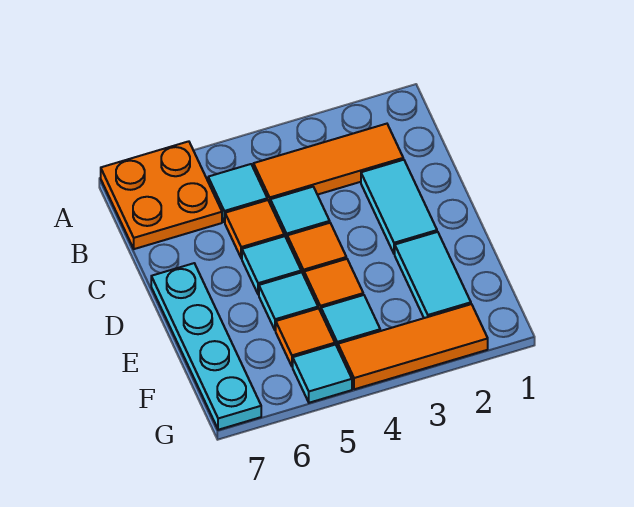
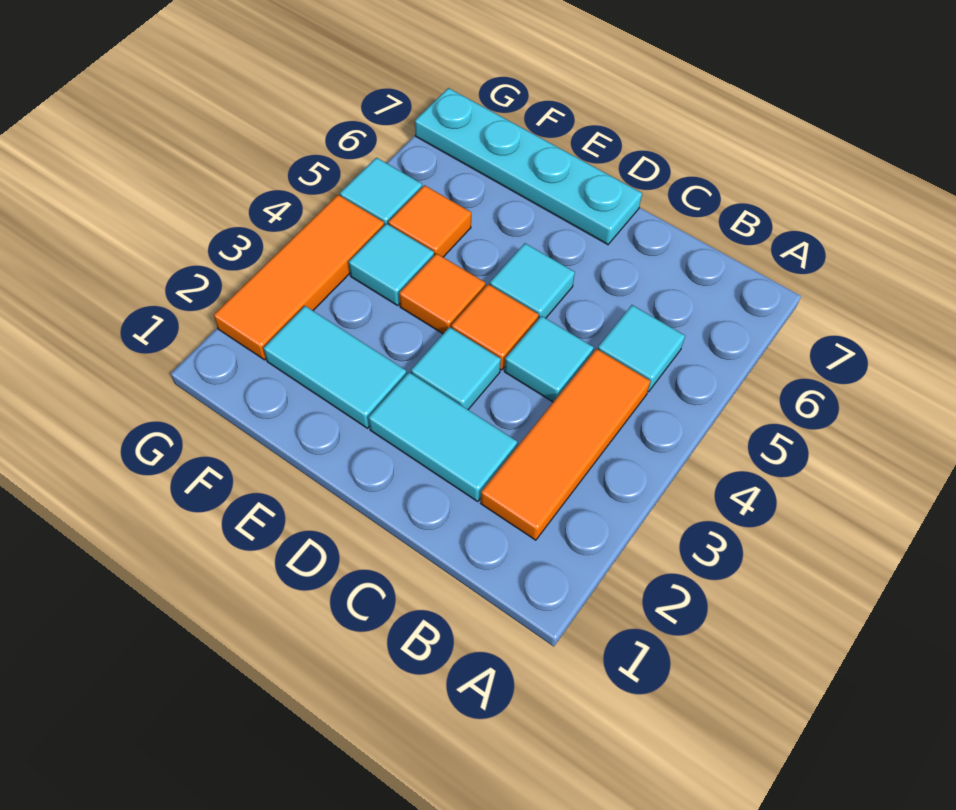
orange plate A6:B7 level 1 -> none
orange tile C5 level 1 -> none
cyan tile E5 level 1 -> cyan tile D3 level 1

